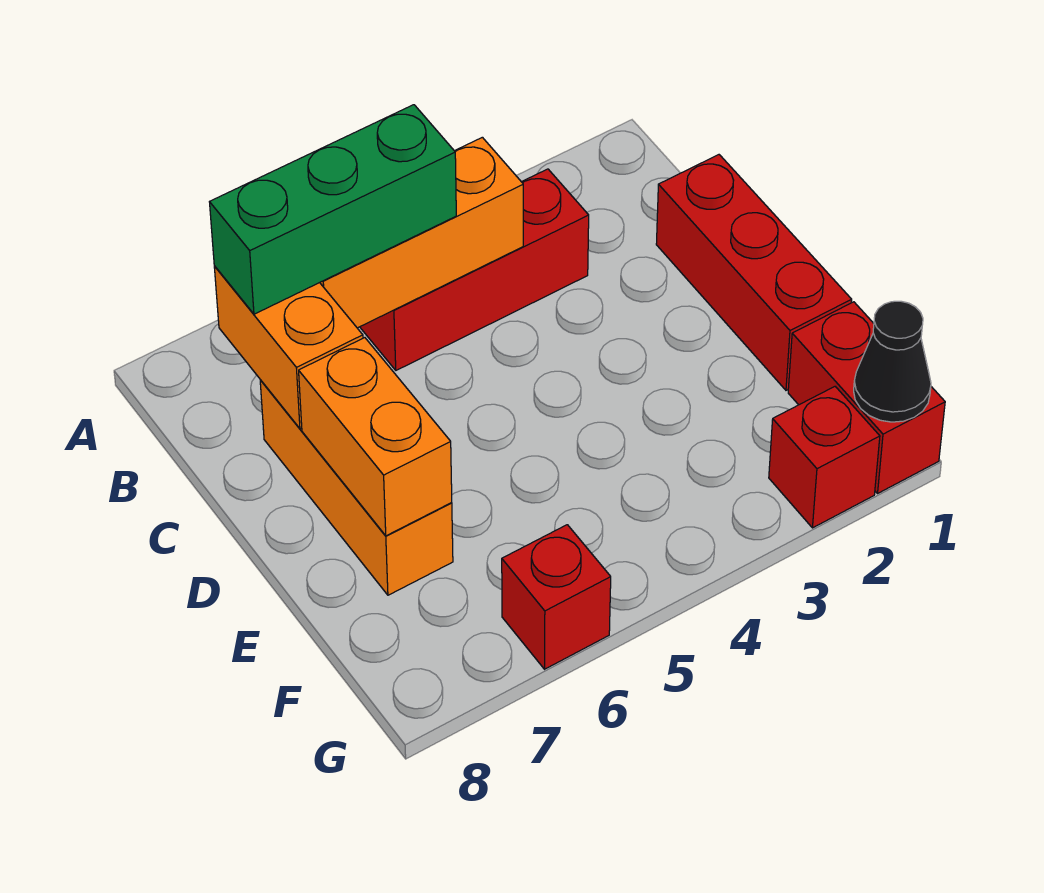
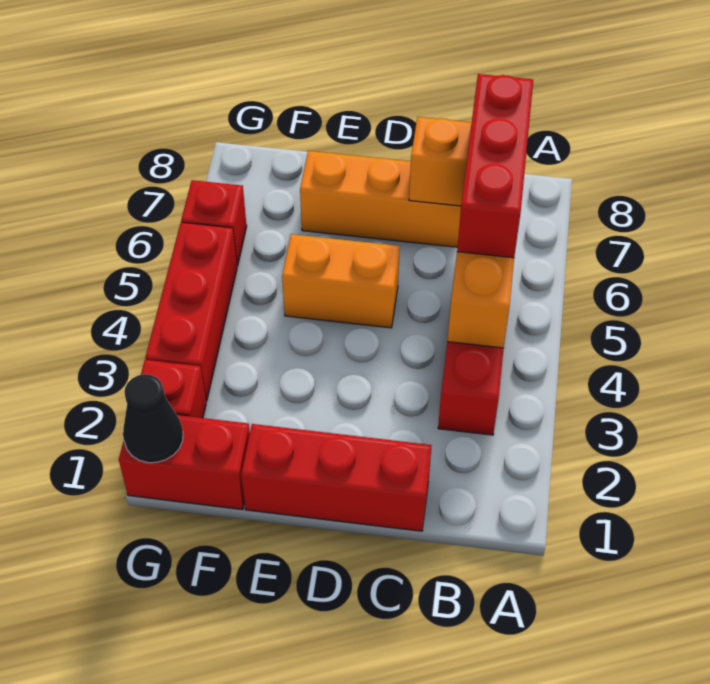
green brick B5:B7 level 3 -> red brick B5:B7 level 3
orange brick D7:E7 level 2 -> orange brick D5:E5 level 1
none -> red brick G3:G5 level 1

